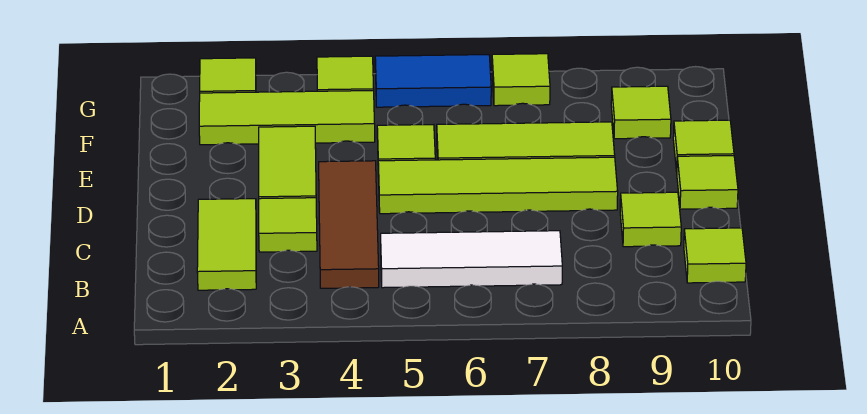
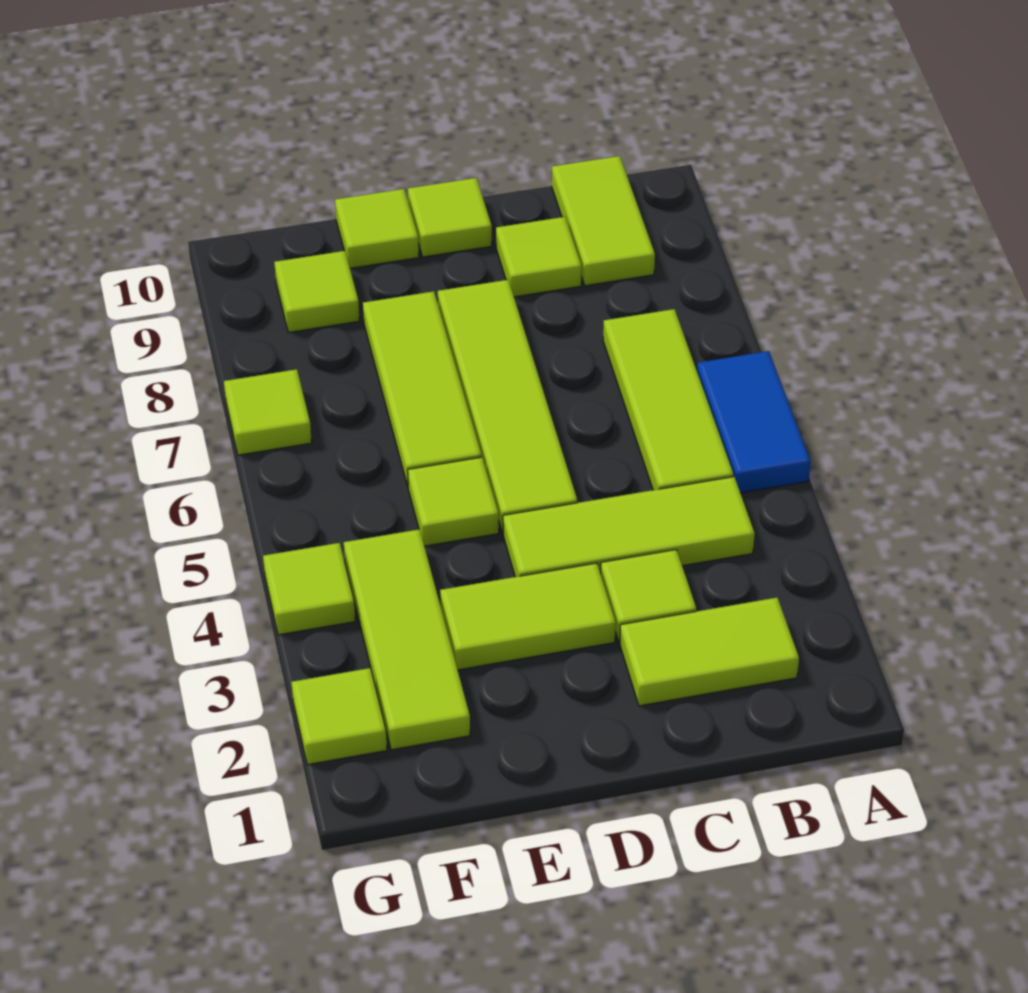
brown tile B4:D4 level 1 -> lime tile B4:D4 level 1
white tile B5:B7 level 1 -> lime tile B5:B7 level 1
lime tile B10 level 1 -> lime tile B9:B10 level 1
blue tile G5:G6 level 1 -> blue tile A5:A6 level 1

